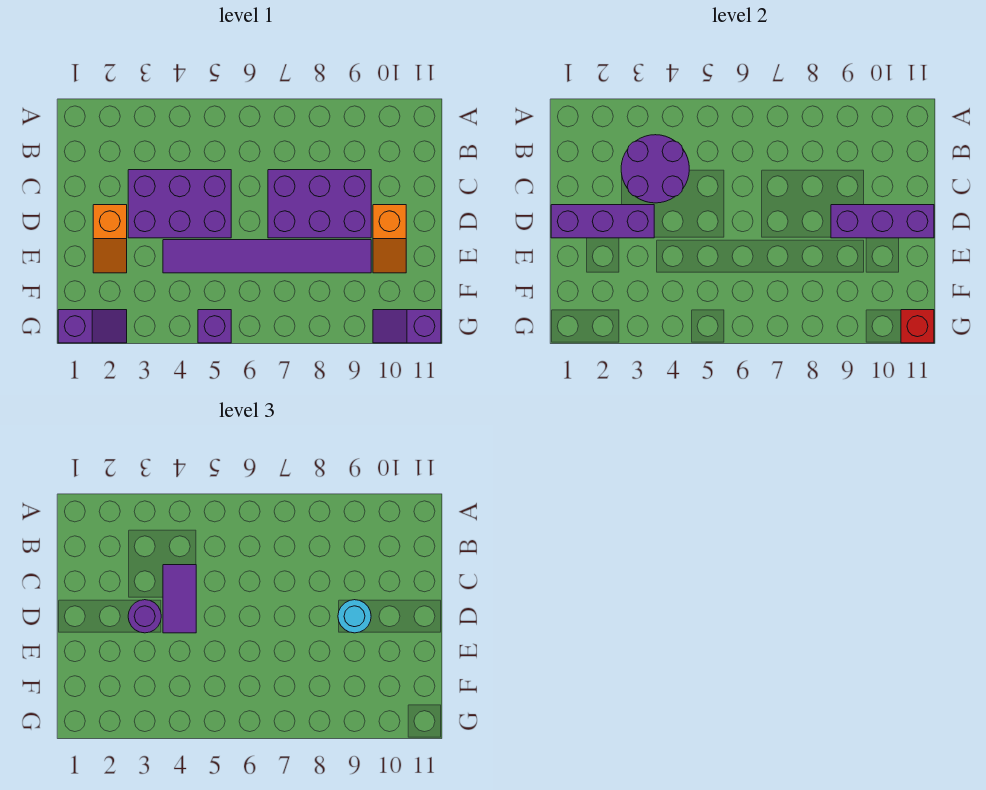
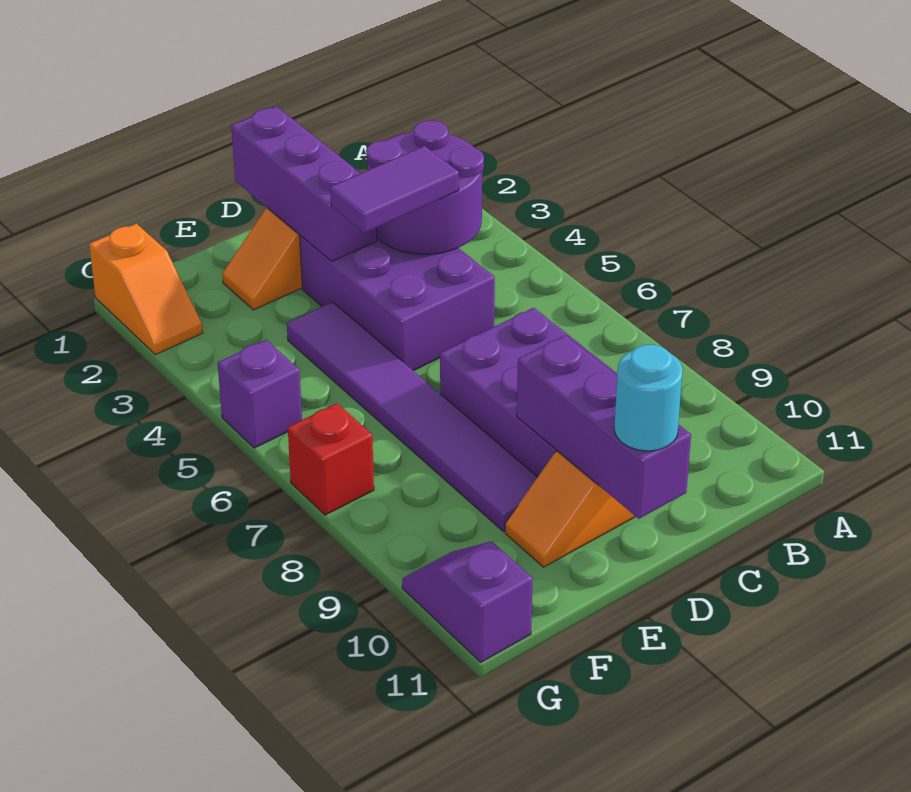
purple round brick D3 level 3 -> none
cyan round brick D9 level 3 -> cyan round brick D11 level 3
purple slope G1:G2 level 1 top 1 -> orange slope G1:G2 level 1 top 1
red brick G11 level 2 -> red brick G7 level 1

